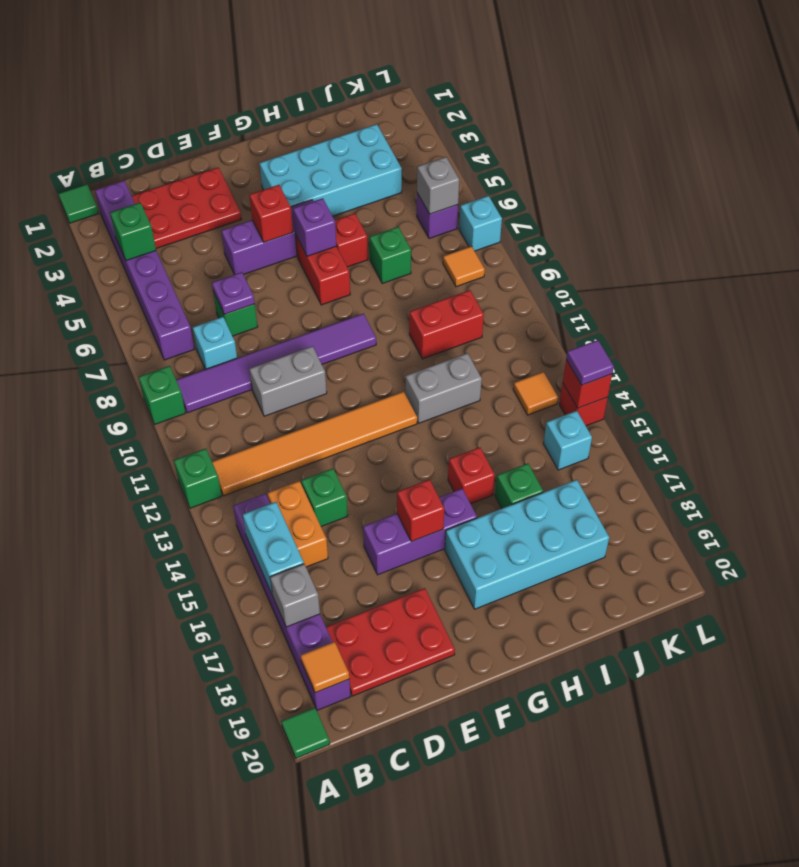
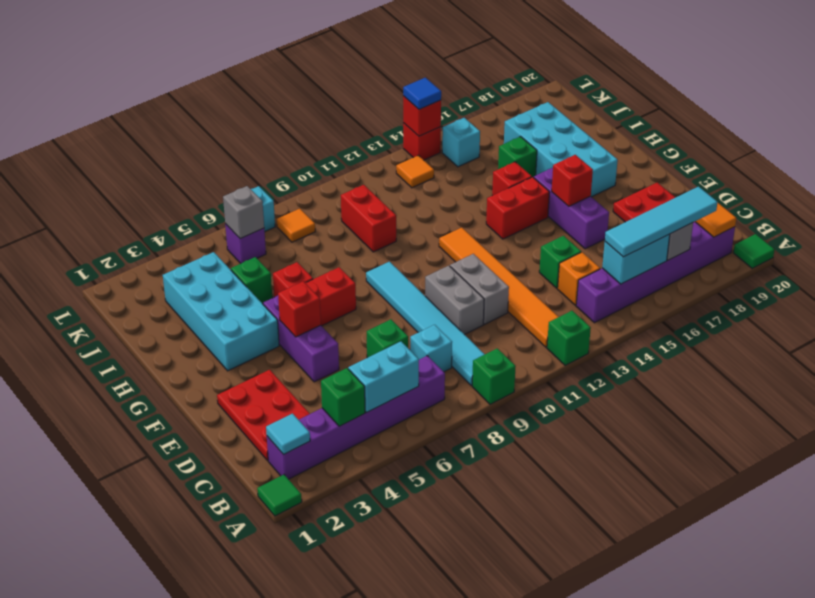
none -> cyan tile B2 level 2
none -> cyan brick B5:B6 level 2
purple tile B9:G9 level 1 -> cyan tile B9:G9 level 1
none -> cyan tile B15:B18 level 3
orange brick C14:C15 level 1 -> orange brick C14 level 1
purple plate D7 level 2 -> none
purple brick G6 level 2 -> none
none -> red brick G14:G15 level 1
grey brick H12:I12 level 1 -> grey brick D11:E11 level 1
green brick I7 level 1 -> green brick I5 level 1
purple tile L14 level 3 -> blue tile L14 level 3

